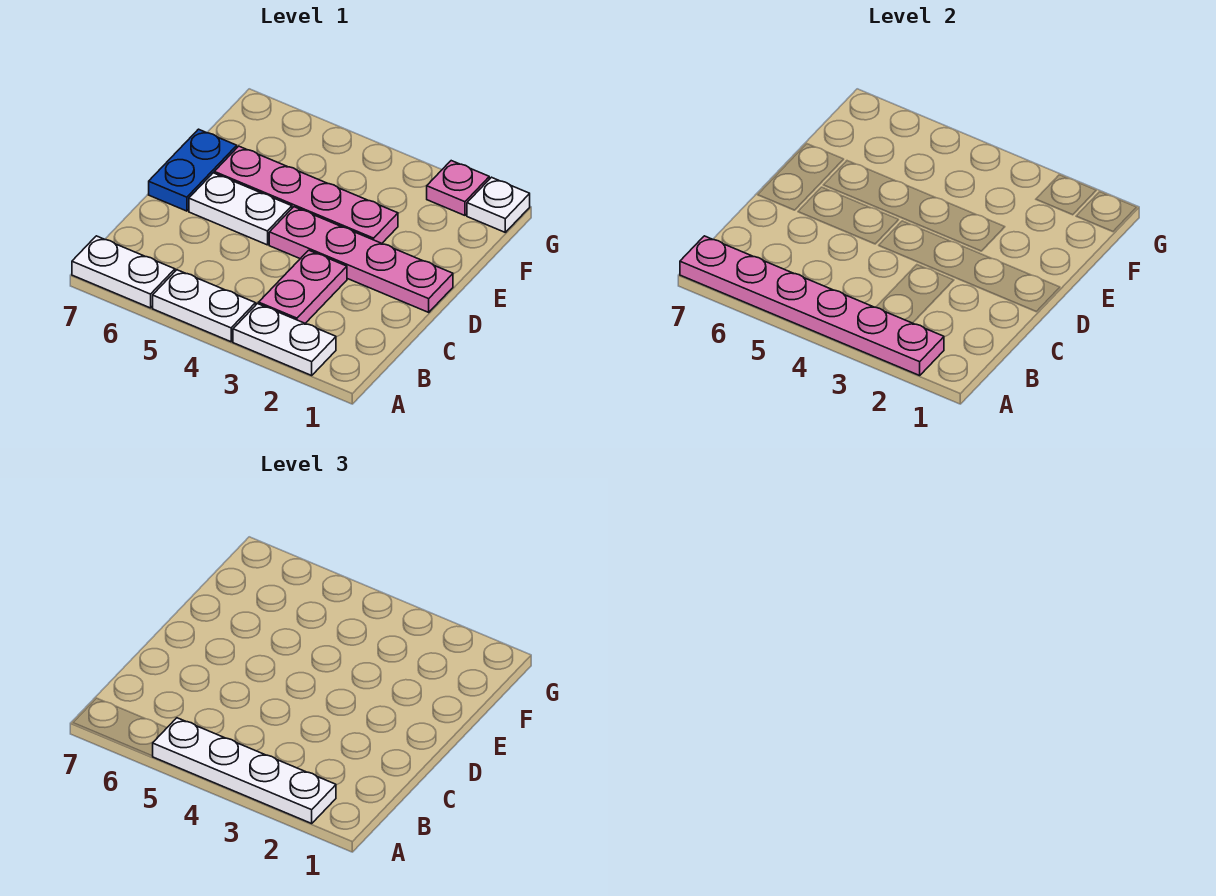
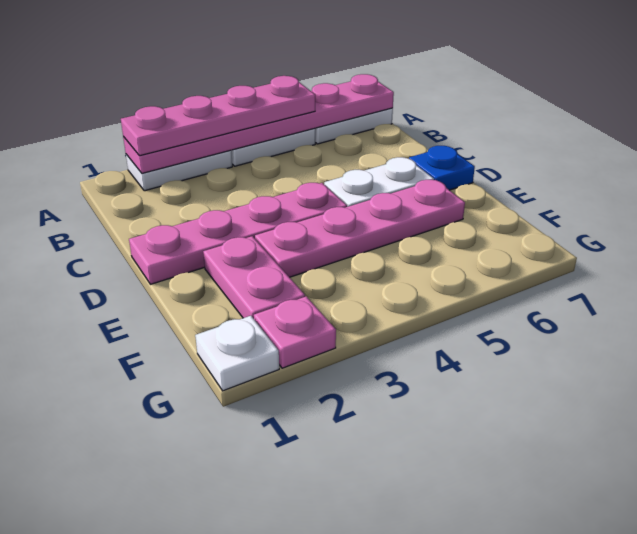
white plate A2:A5 level 3 -> pink plate A2:A5 level 3
pink plate B3:C3 level 1 -> pink plate E2:F2 level 1
blue plate D7:E7 level 1 -> blue plate D7 level 1

